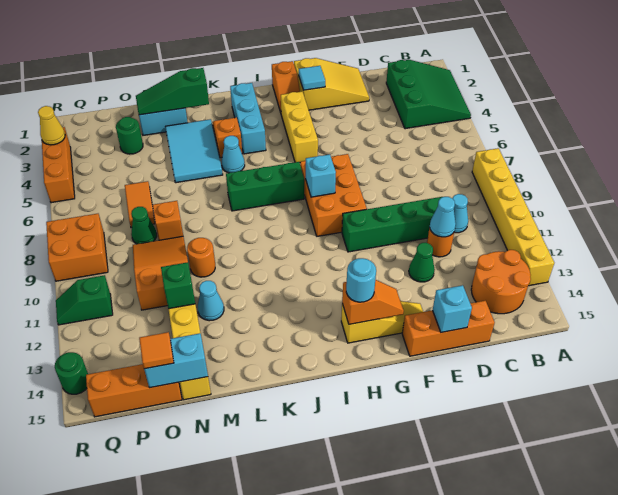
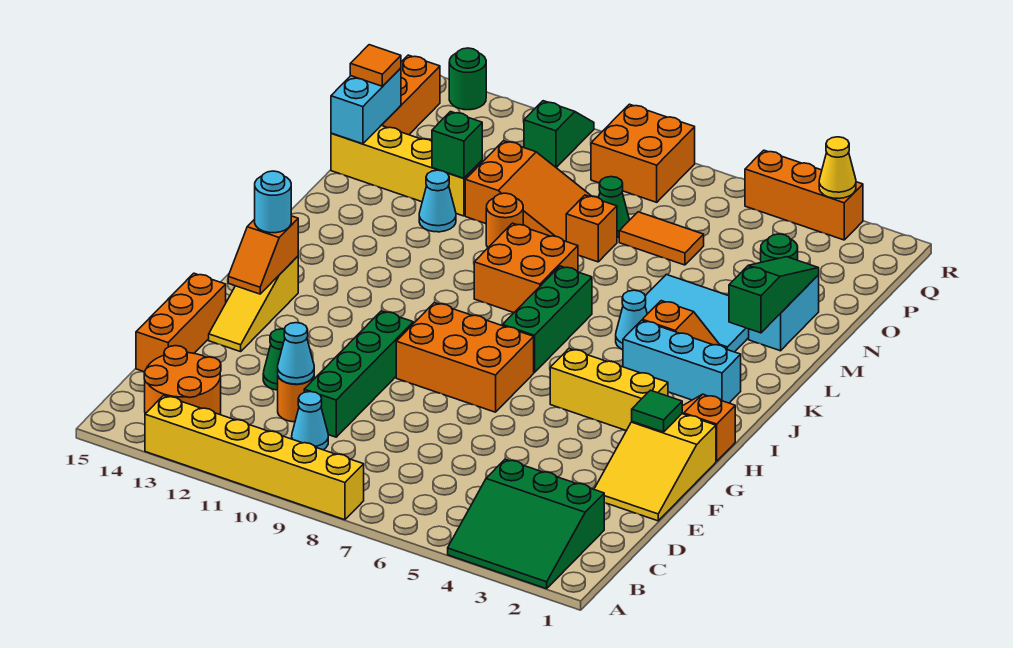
cyan brick E15 level 2 -> none
cyan tile G2 level 2 -> green tile G2 level 2
cyan brick H8 level 2 -> none
none -> orange brick K8:L9 level 1

